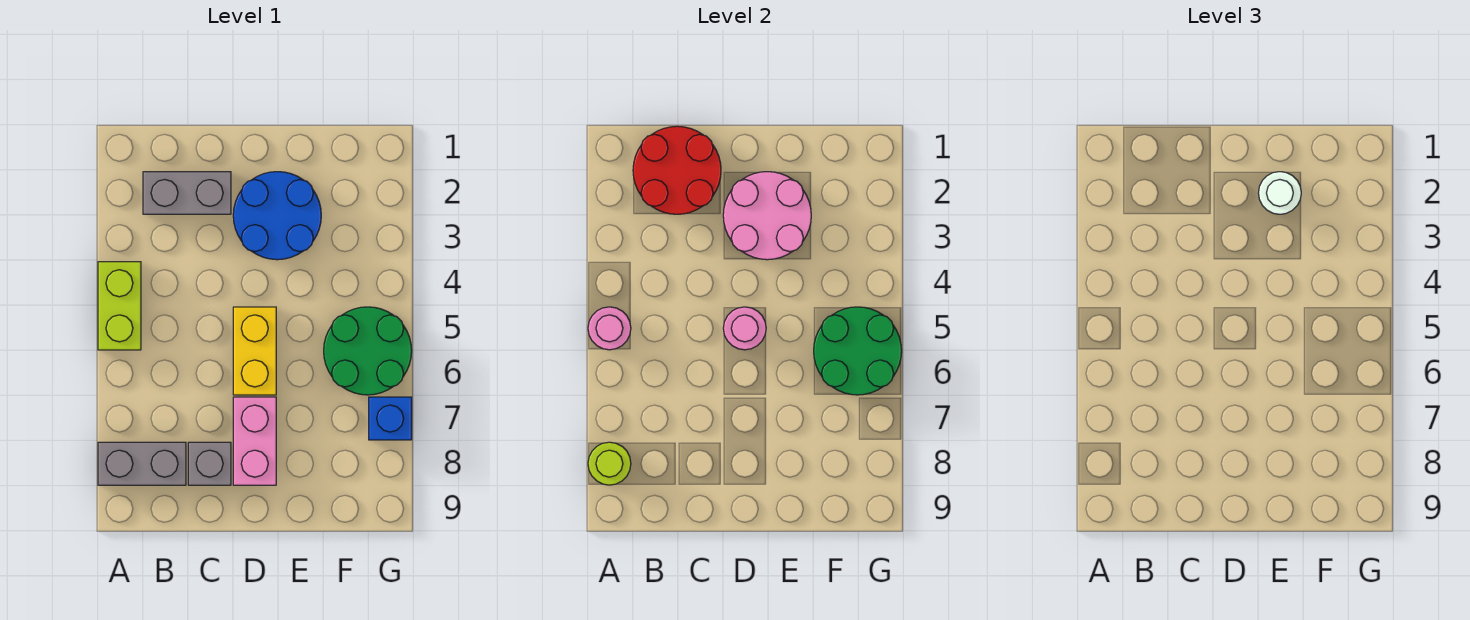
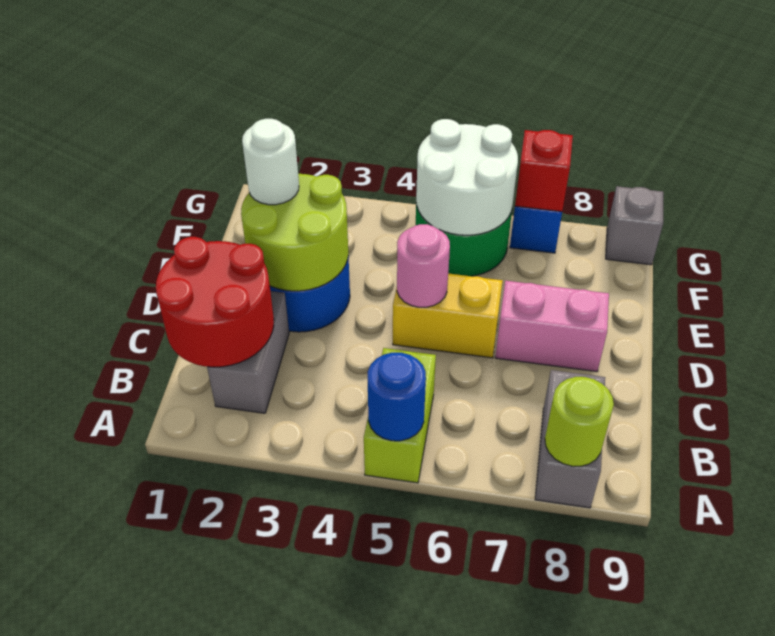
lime brick A4:A5 level 1 -> lime brick A5:B5 level 1
pink round brick A5 level 2 -> blue round brick A5 level 2
grey brick C8 level 1 -> grey brick G9 level 1
pink round brick D2:E3 level 2 -> lime round brick D2:E3 level 2
green round brick F5:G6 level 2 -> white round brick F5:G6 level 2
none -> red brick G7 level 2

